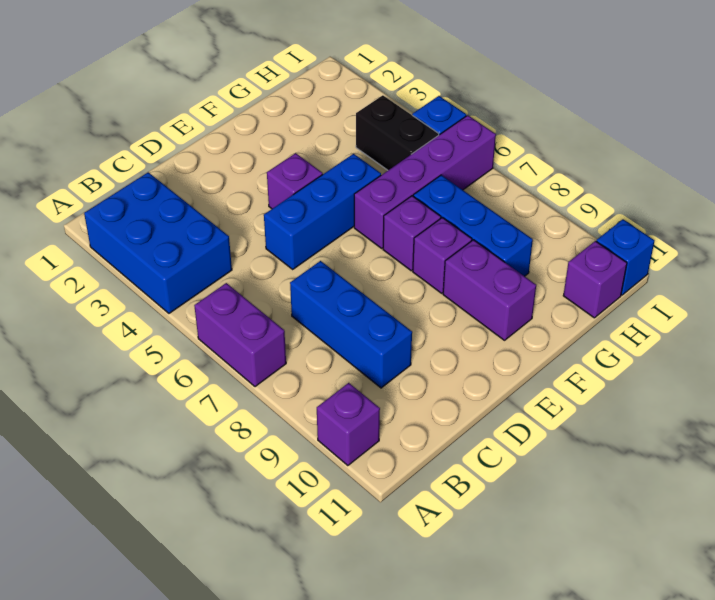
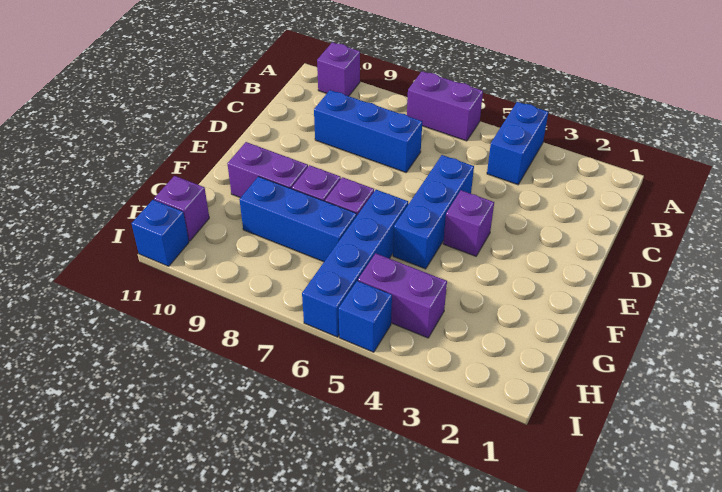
blue brick A2:B4 level 1 -> blue brick A4:B4 level 1
purple brick F6:I6 level 1 -> blue brick F6:I6 level 1
black brick H4:H5 level 1 -> purple brick H4:H5 level 1

